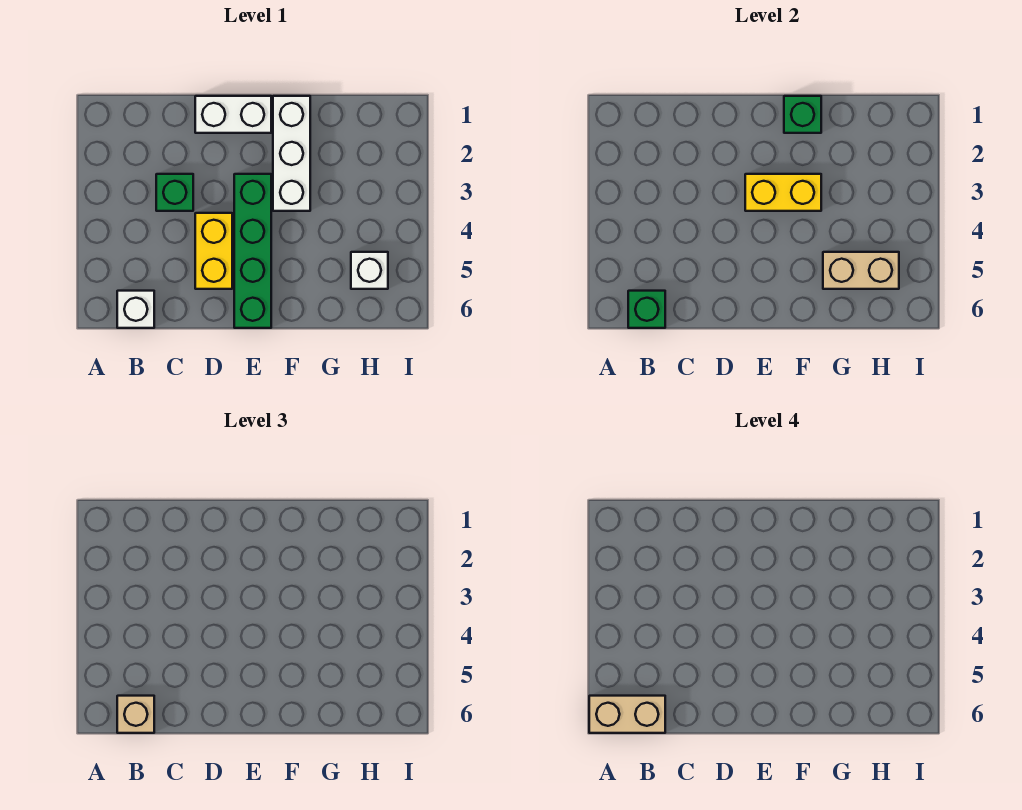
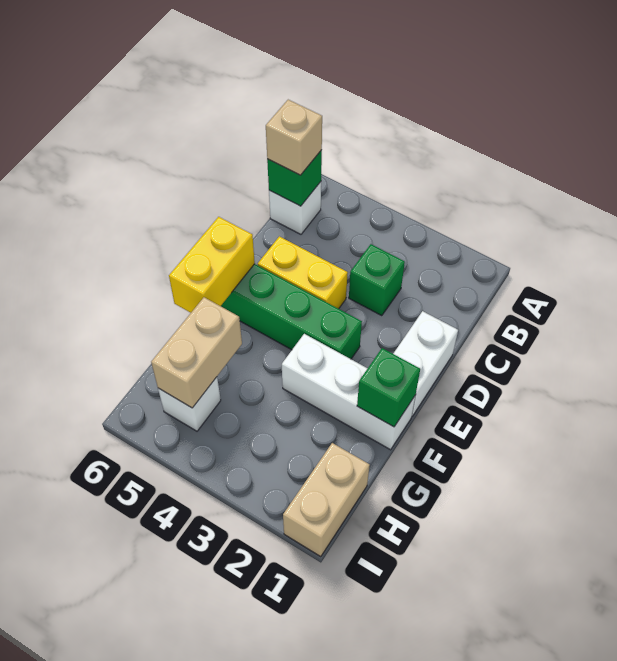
tan brick A6:B6 level 4 -> tan brick H1:I1 level 1
yellow brick E3:F3 level 2 -> yellow brick E6:F6 level 2

